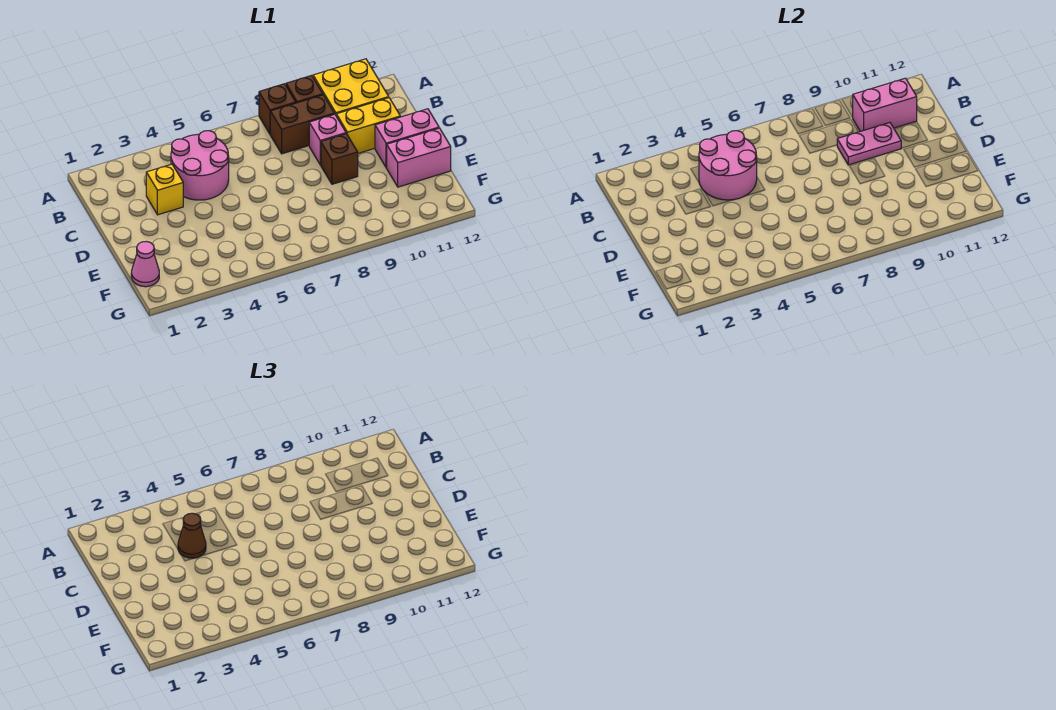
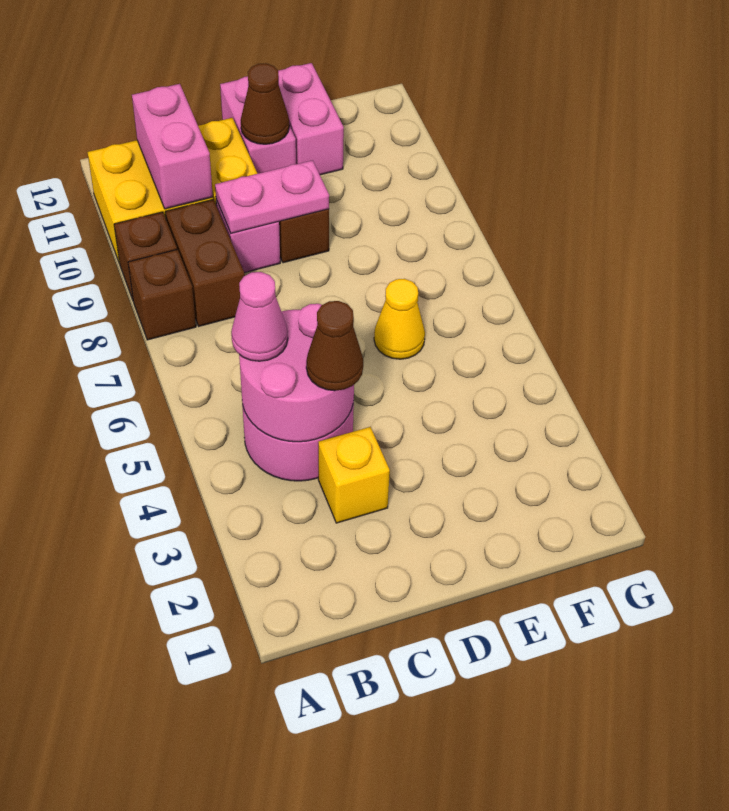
pink plate C9:C10 level 2 -> pink plate C9:D9 level 2
none -> brown cone D11 level 2
none -> yellow cone E6 level 1
pink cone F1 level 1 -> pink cone B5 level 3

